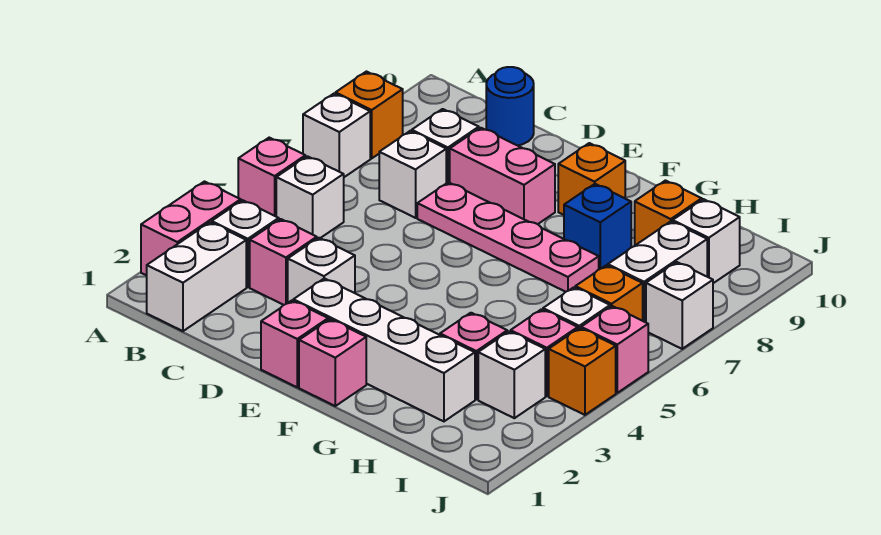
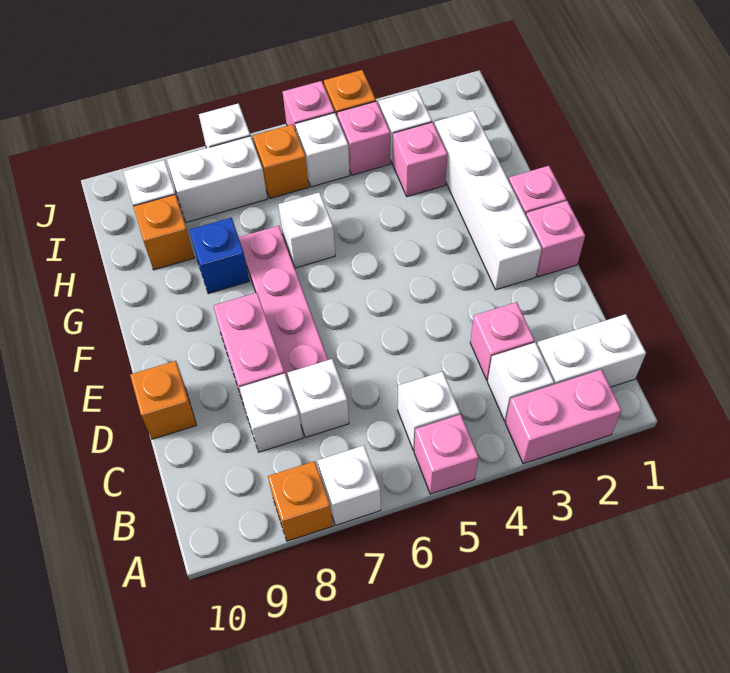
blue round brick C10 level 1 -> none
white brick D3 level 1 -> white brick G6 level 1
orange brick F9 level 1 -> orange brick D10 level 1

